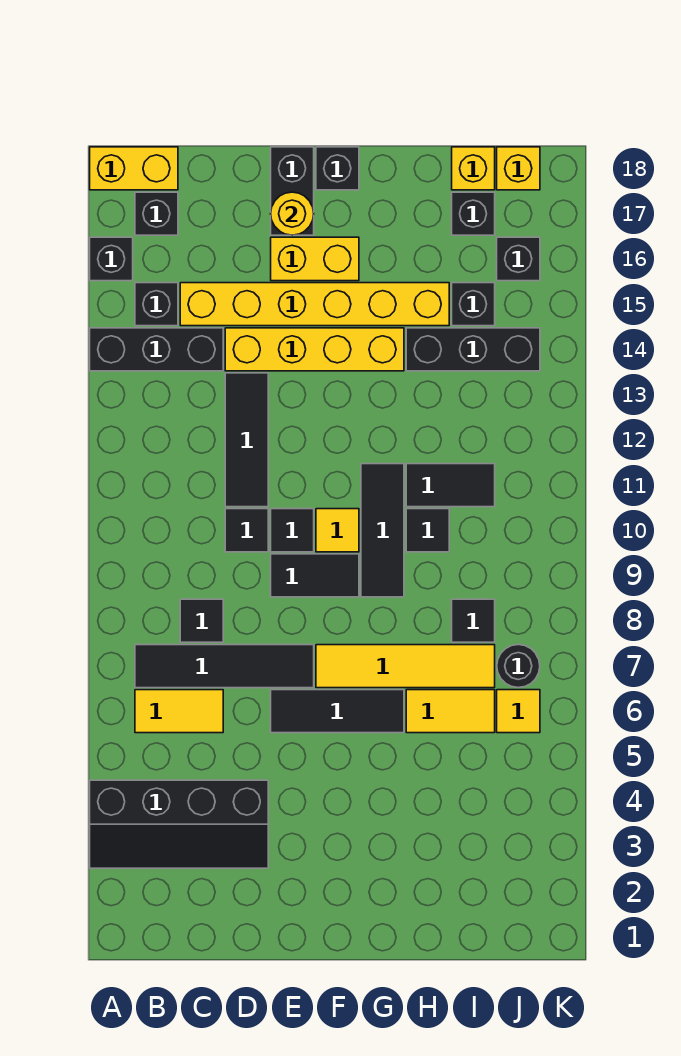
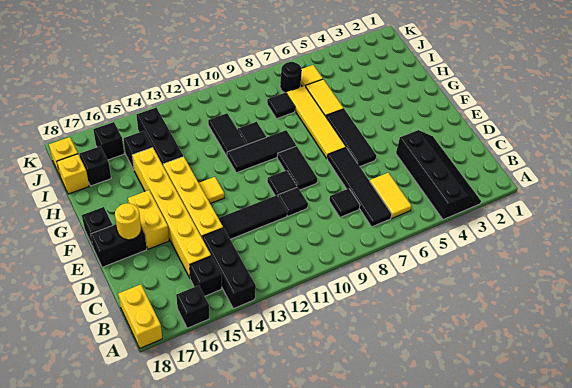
black brick B17 level 1 -> none
yellow tile F10 level 1 -> yellow tile F13 level 1

